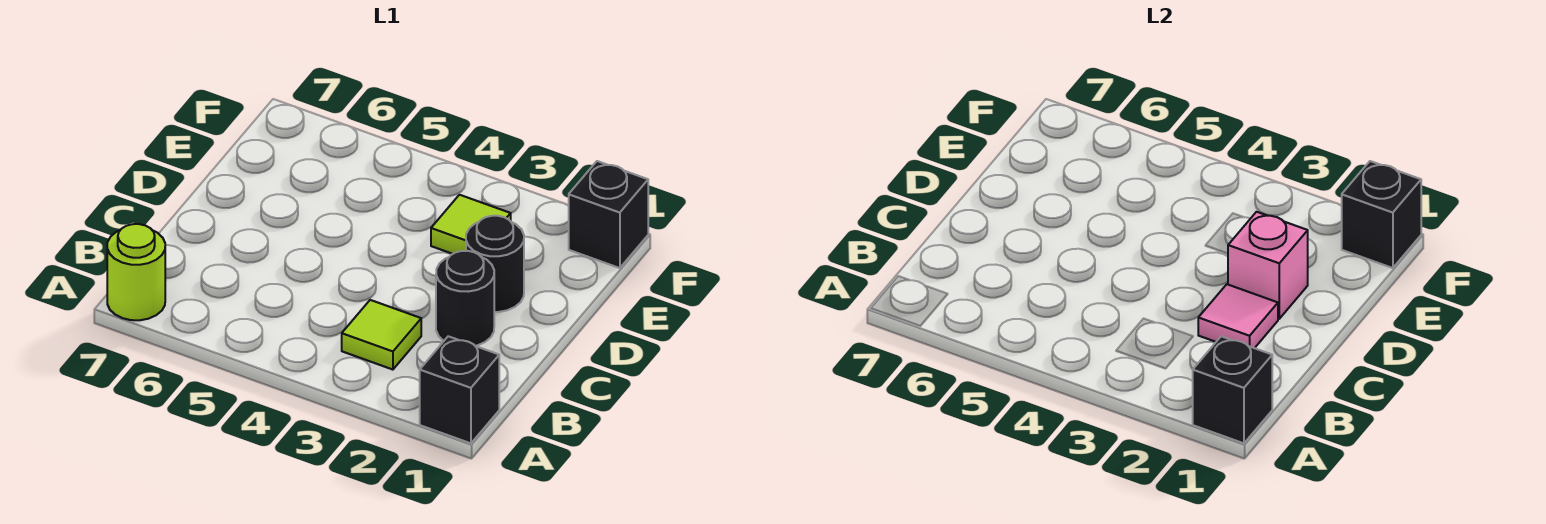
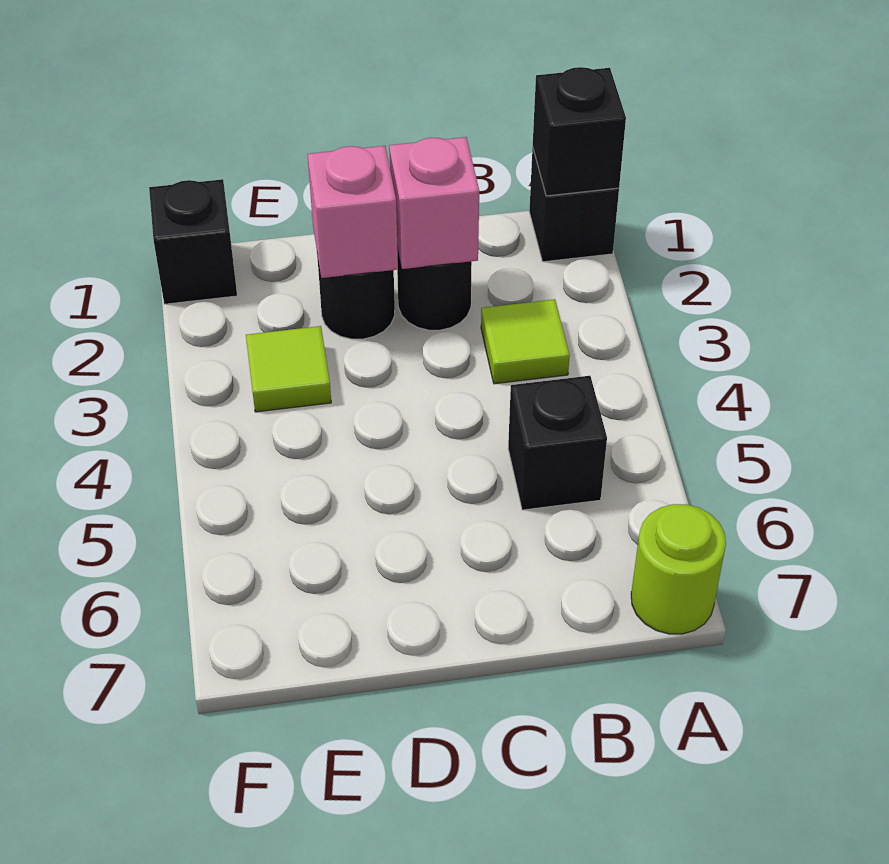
pink tile C2 level 2 -> pink brick C2 level 2
black brick F1 level 2 -> black brick B5 level 1

